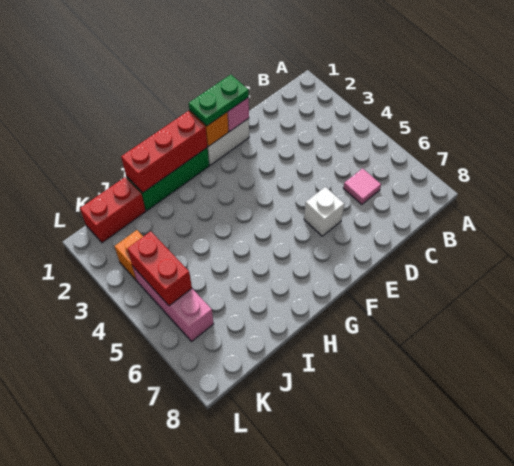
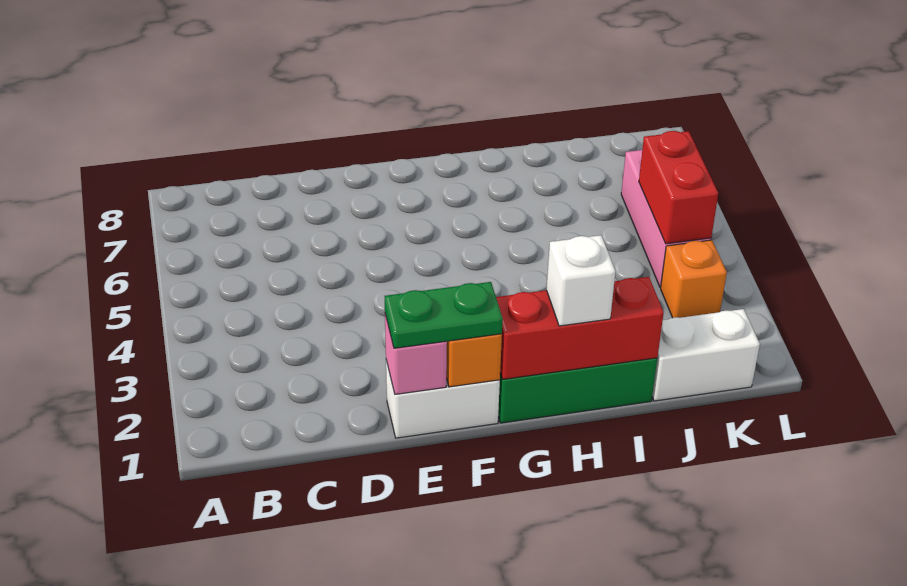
pink tile C6 level 1 -> none
white brick E6 level 1 -> white brick H1 level 3
red brick J1:K1 level 1 -> white brick J1:K1 level 1

